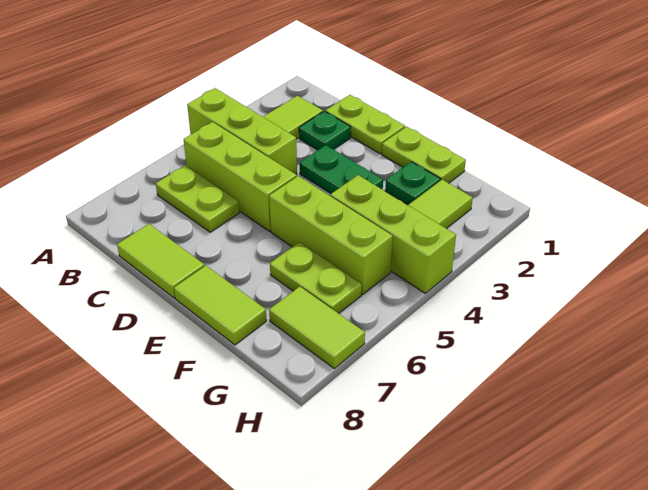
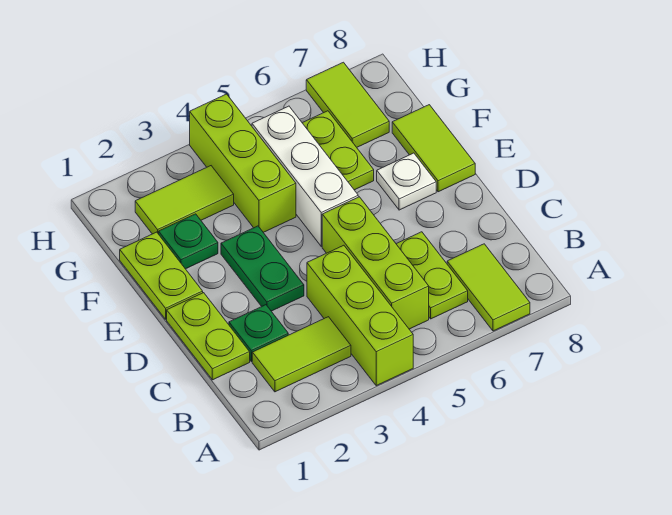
lime tile C8:D8 level 1 -> lime tile A7:B7 level 1
lime brick E5:G5 level 1 -> white brick E5:G5 level 1
none -> white plate E7 level 1

